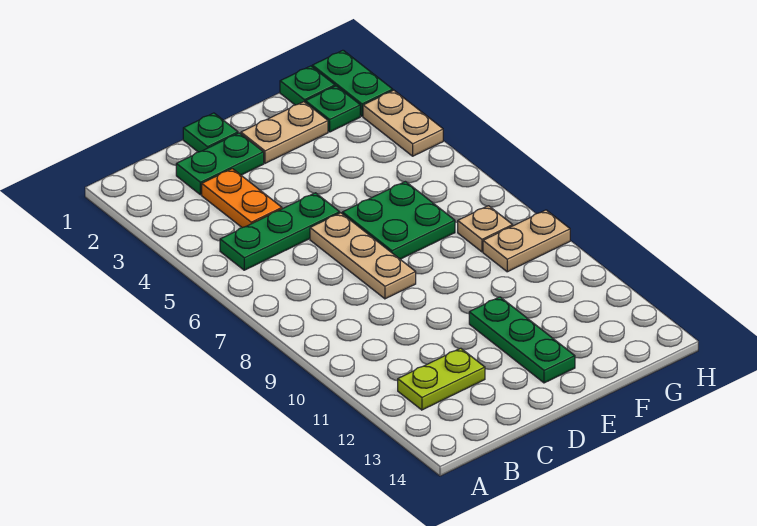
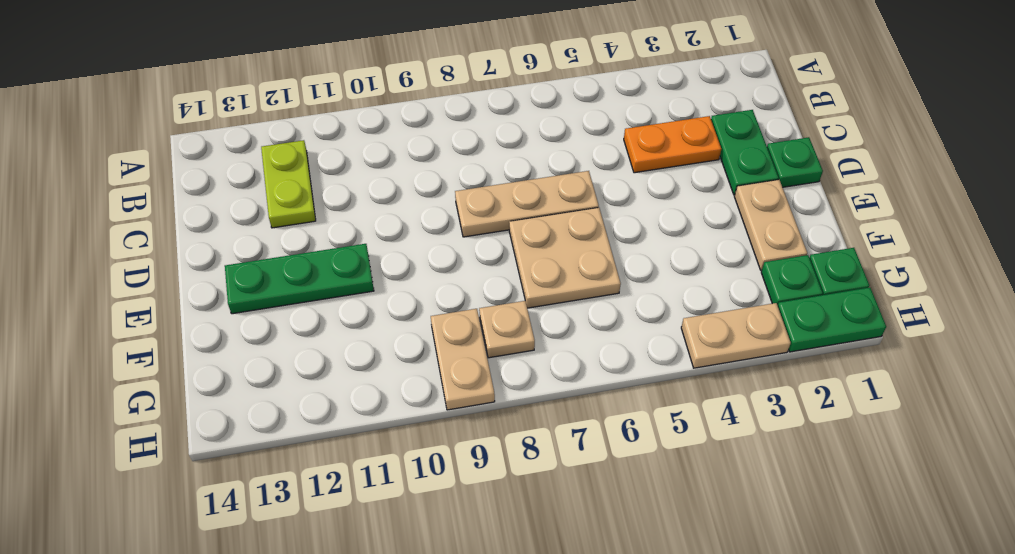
green plate B5:D5 level 1 -> none
green plate E6:F7 level 1 -> tan plate E6:F7 level 1

